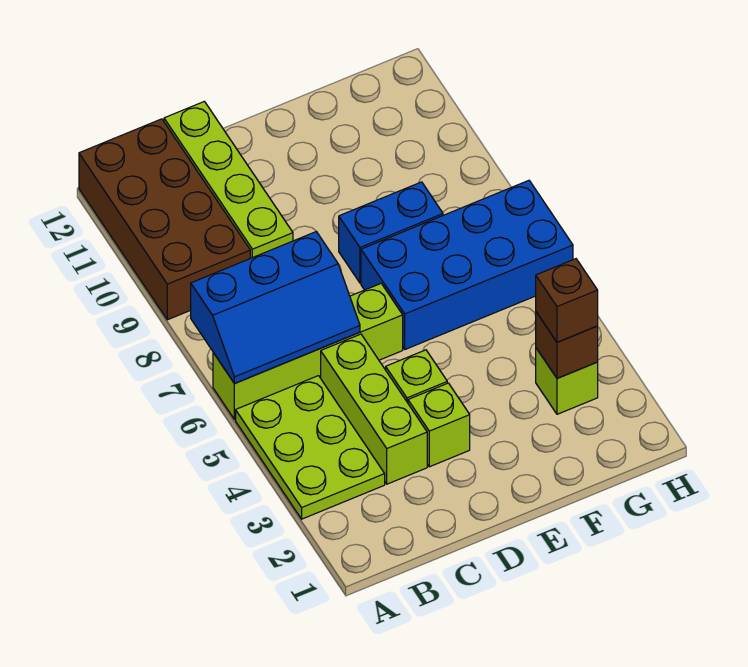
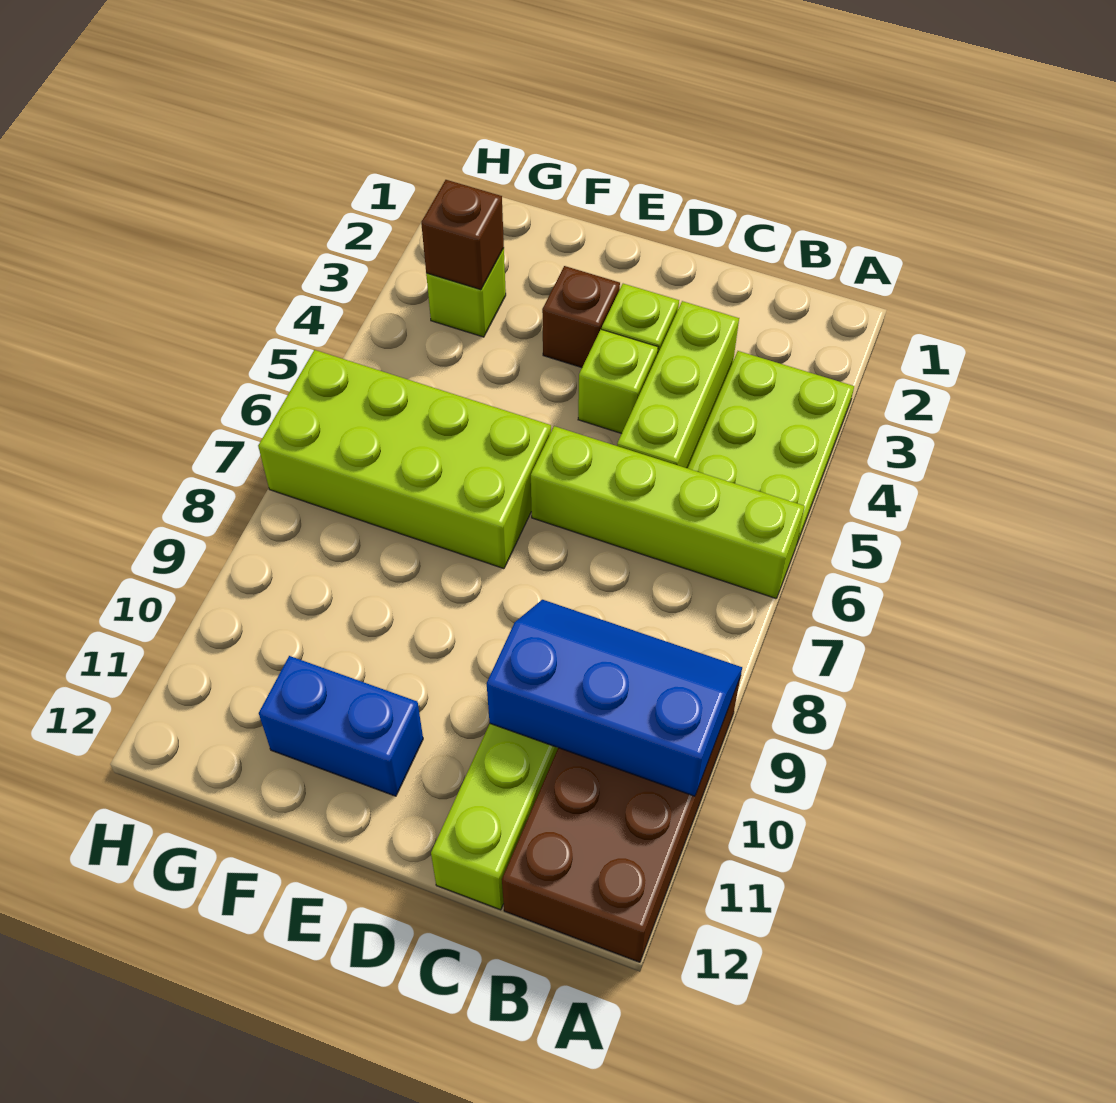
blue slope A6:C7 level 2 top 7 -> blue slope A9:C10 level 2 top 10
blue brick E6:H7 level 1 -> lime brick E6:H7 level 1
blue brick E8:F8 level 1 -> blue brick E11:F11 level 1
brown brick G3 level 3 -> brown brick E3 level 1

